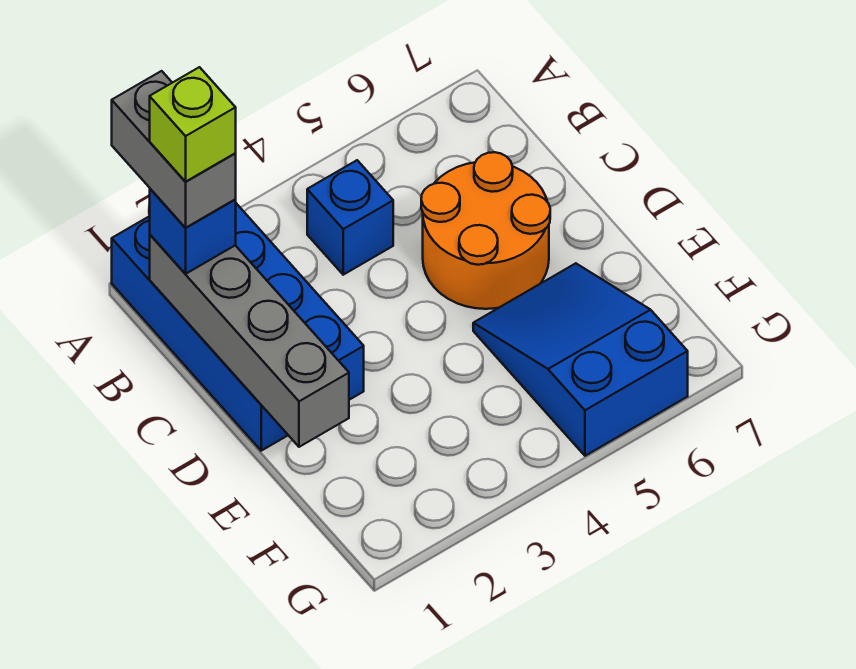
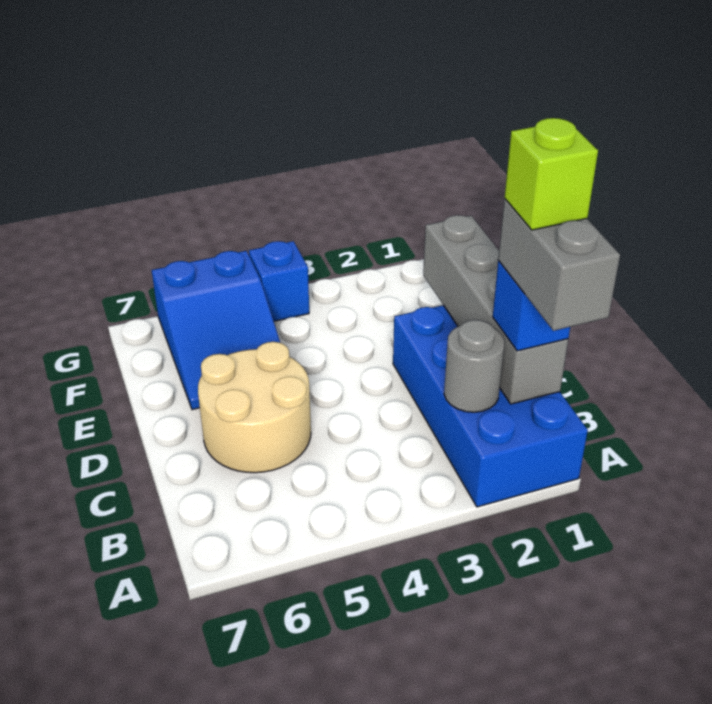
none -> grey round brick B2 level 2
blue brick B4 level 1 -> blue brick G4 level 1
orange round brick C5:D6 level 1 -> tan round brick C5:D6 level 1

